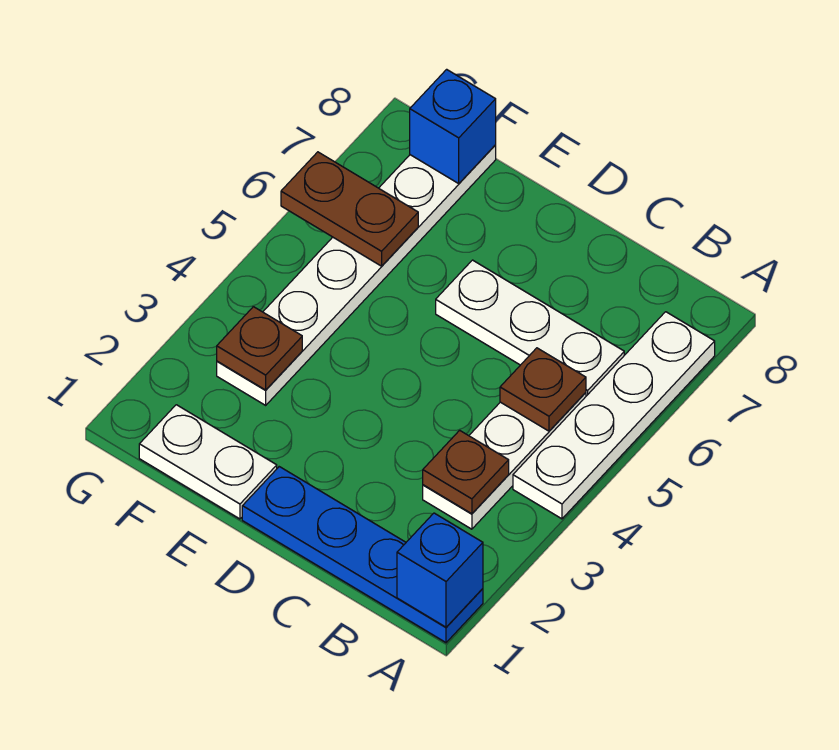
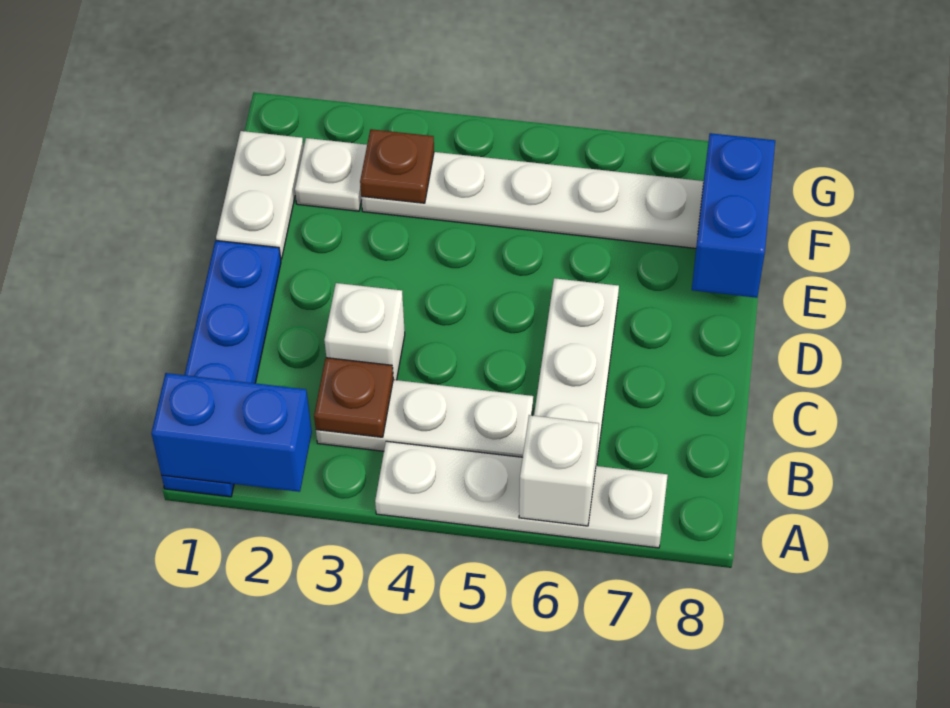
blue brick A1 level 2 -> blue brick A1:A2 level 2
none -> white brick A6 level 2
brown plate B5 level 2 -> none
none -> white brick C3 level 1
none -> white plate F2 level 1
brown plate F6:G6 level 2 -> none
blue brick F8 level 2 -> blue brick E8:F8 level 2

